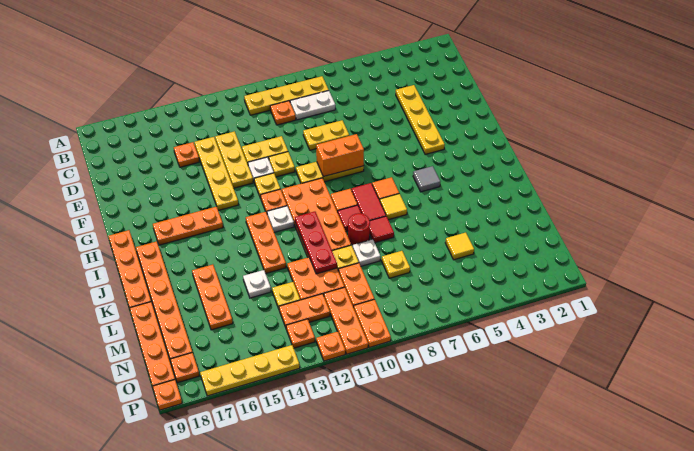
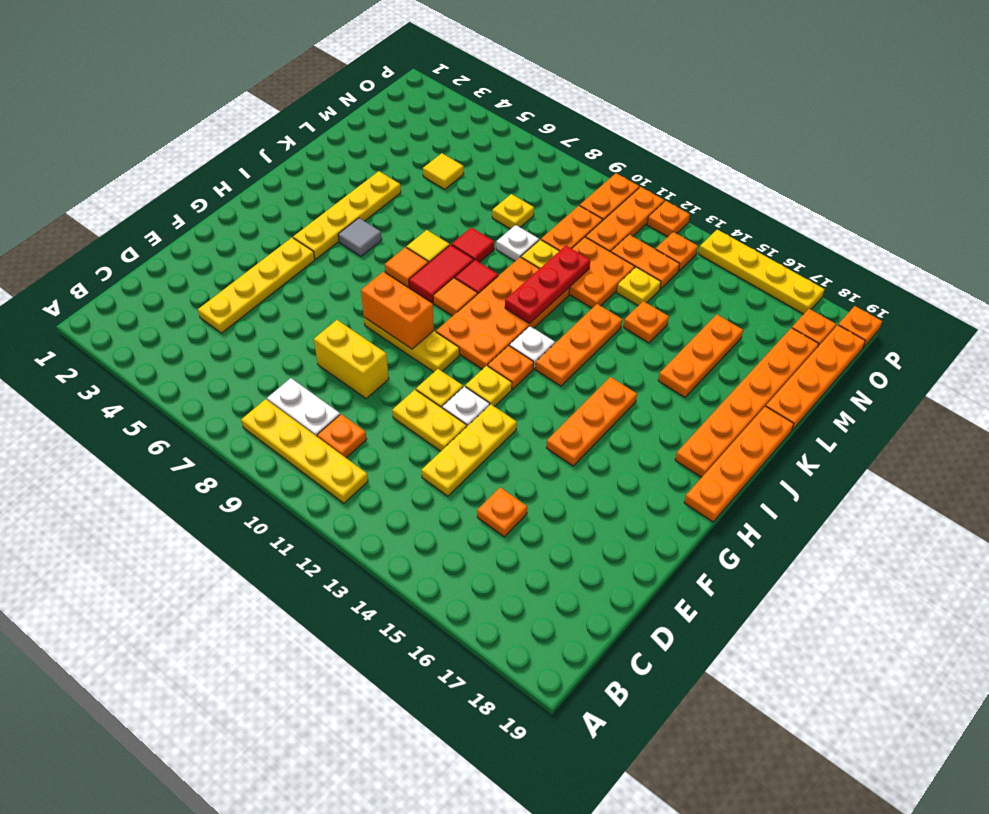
yellow plate D14:G14 level 1 -> yellow plate H4:K4 level 1
yellow plate E8:E9 level 1 -> yellow brick E8:E9 level 1
orange plate H15:H17 level 1 -> orange plate G15:I15 level 1
red round brick K9 level 1 -> none
white plate L14 level 1 -> orange plate L14 level 1

